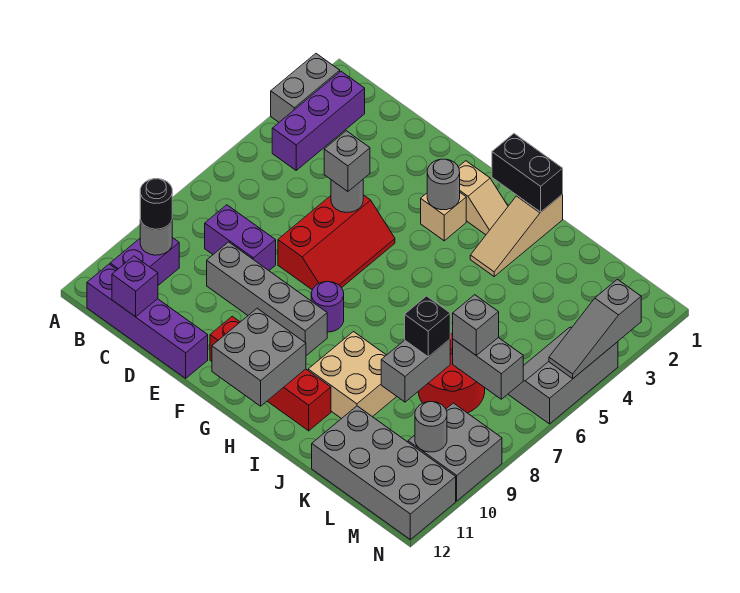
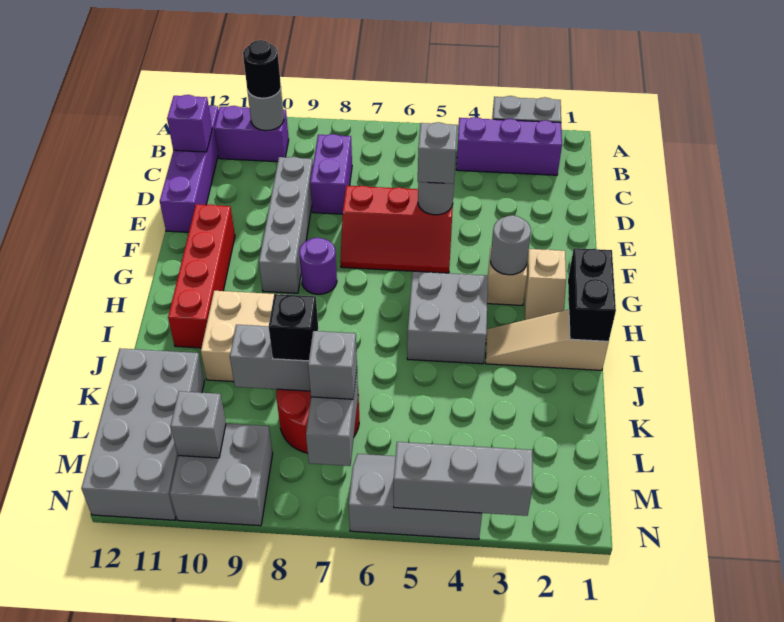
grey brick G11:H12 level 2 -> grey brick H4:I5 level 1
grey round brick M10 level 2 -> grey brick M10 level 2
grey slope N3:N5 level 2 top 3 -> grey brick N3:N5 level 2

